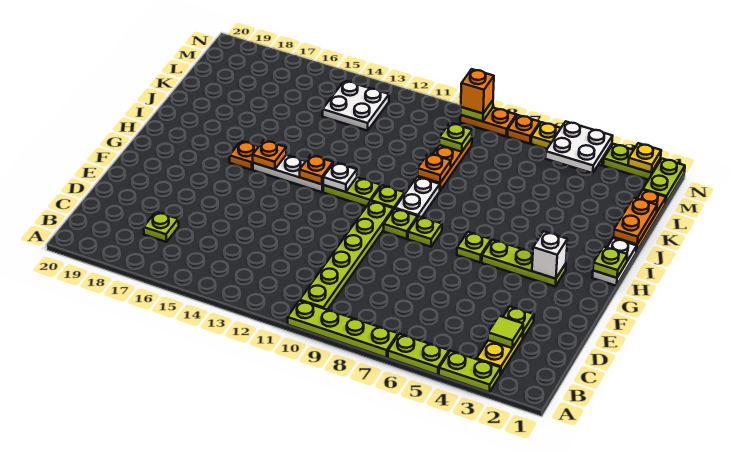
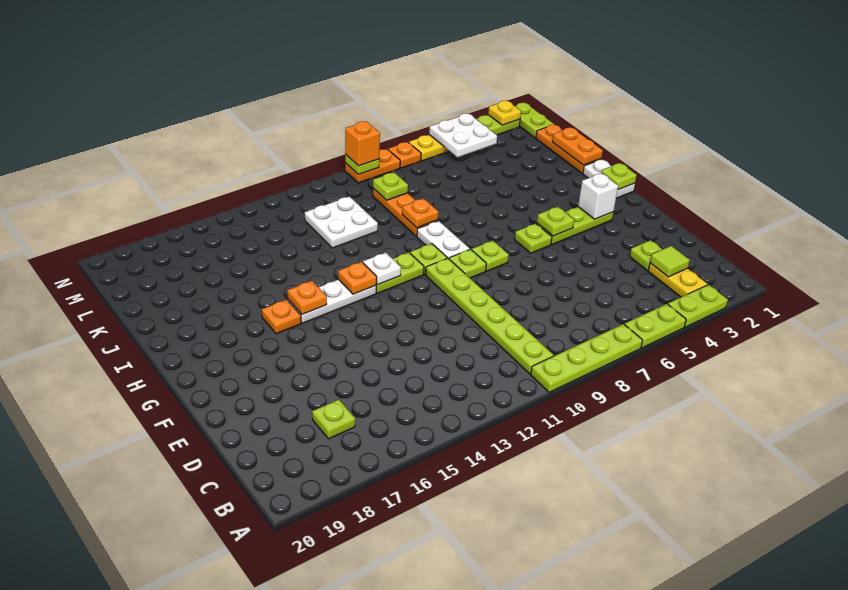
none -> lime plate G5 level 2
white plate L13:M14 level 1 -> white plate K11:L12 level 1

